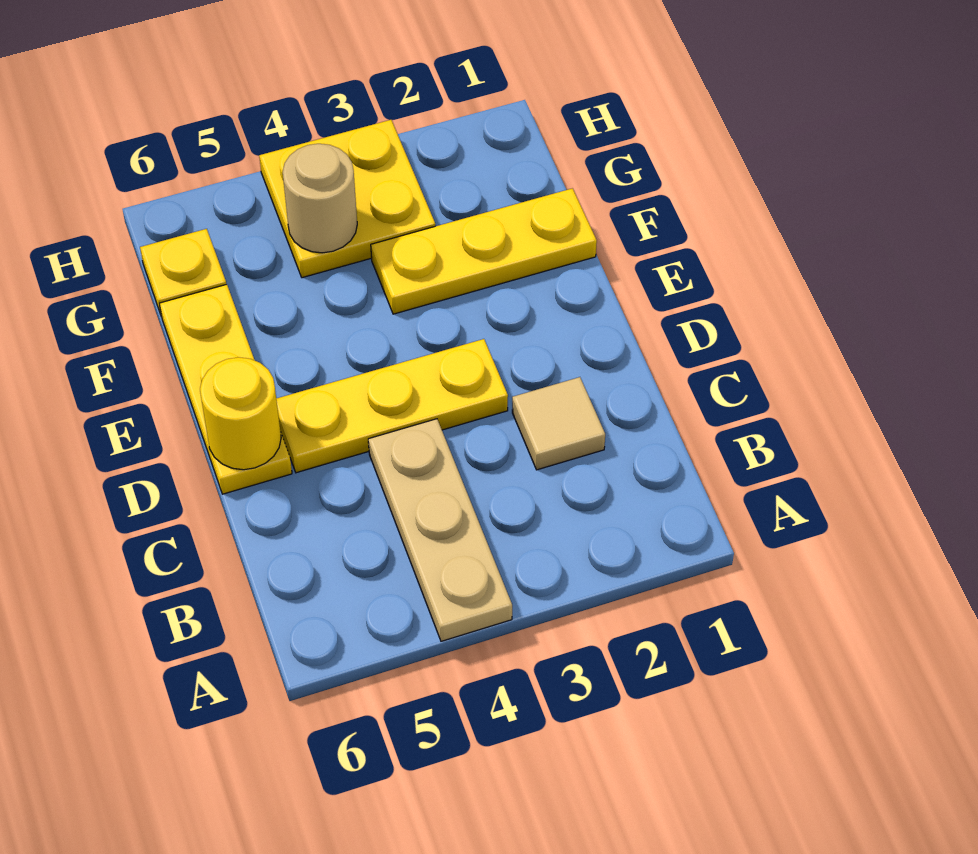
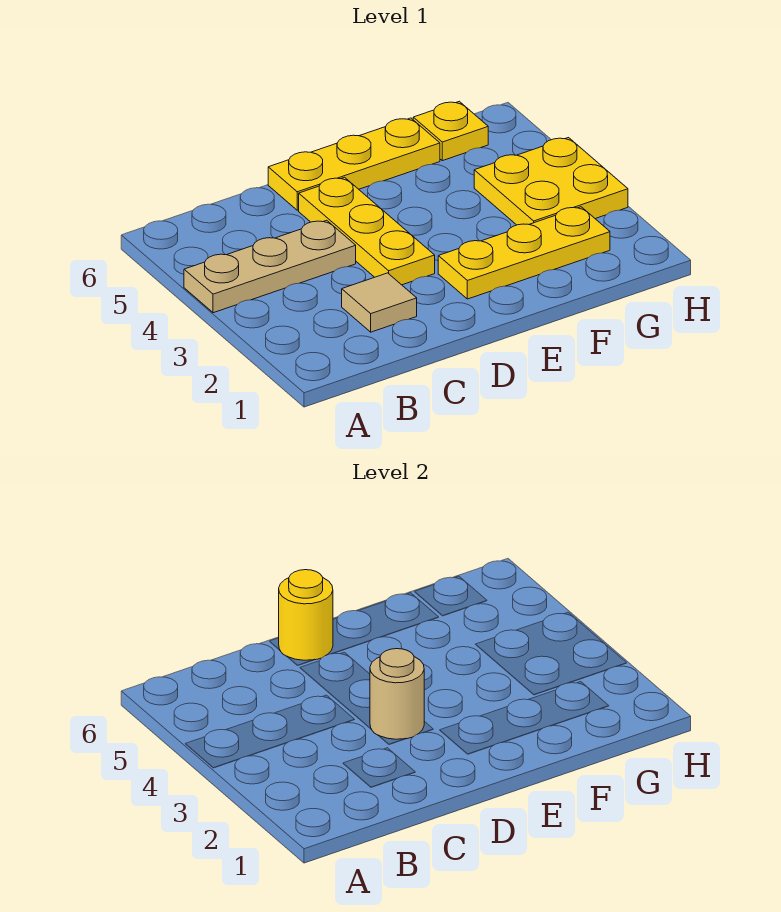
yellow plate F1:F3 level 1 -> yellow plate E2:G2 level 1
tan round brick G4 level 2 -> tan round brick D3 level 2

